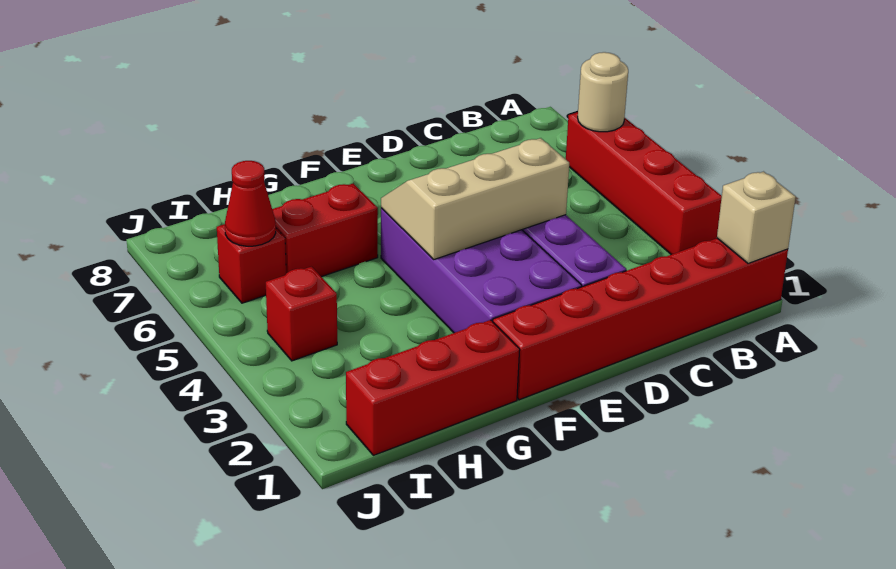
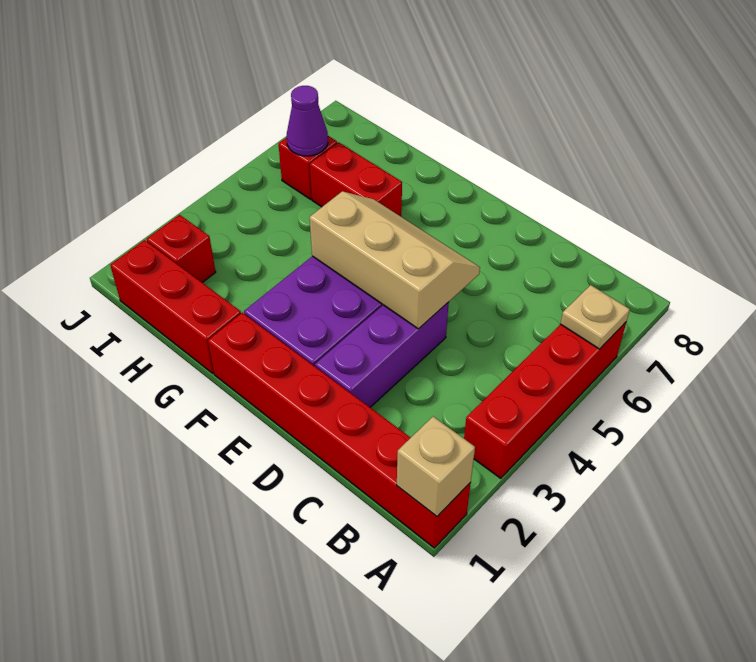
tan round brick A6 level 2 -> tan plate A6 level 2
red brick I4 level 1 -> red brick I2 level 1
red cone I6 level 2 -> purple cone I6 level 2

